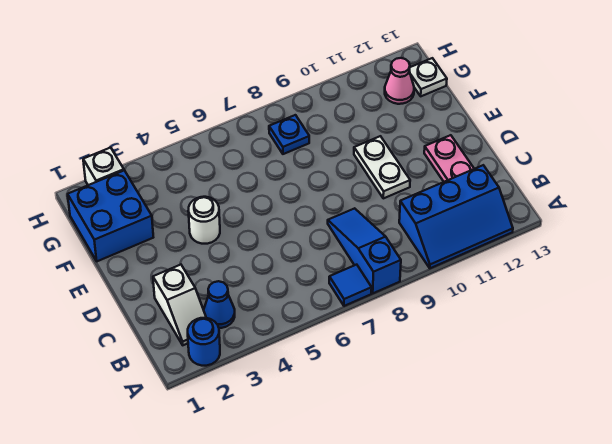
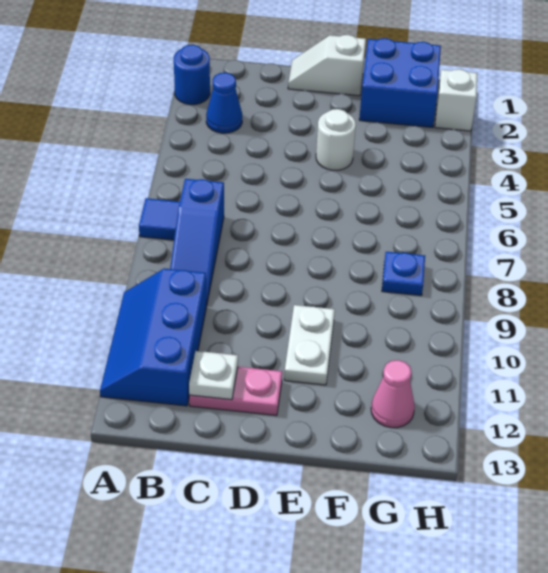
blue slope A8:C8 level 1 top A -> blue slope B7:B9 level 1 top 7
white slope B2:C2 level 1 top C -> white slope D1:E1 level 1 top E
white plate D10:E10 level 1 -> white plate E10:E11 level 1
white plate G13 level 1 -> white plate C12 level 2

